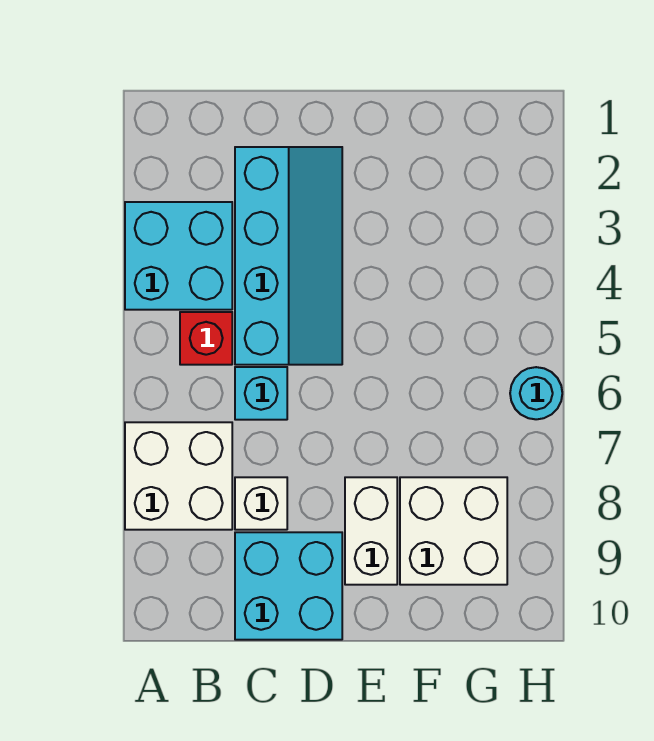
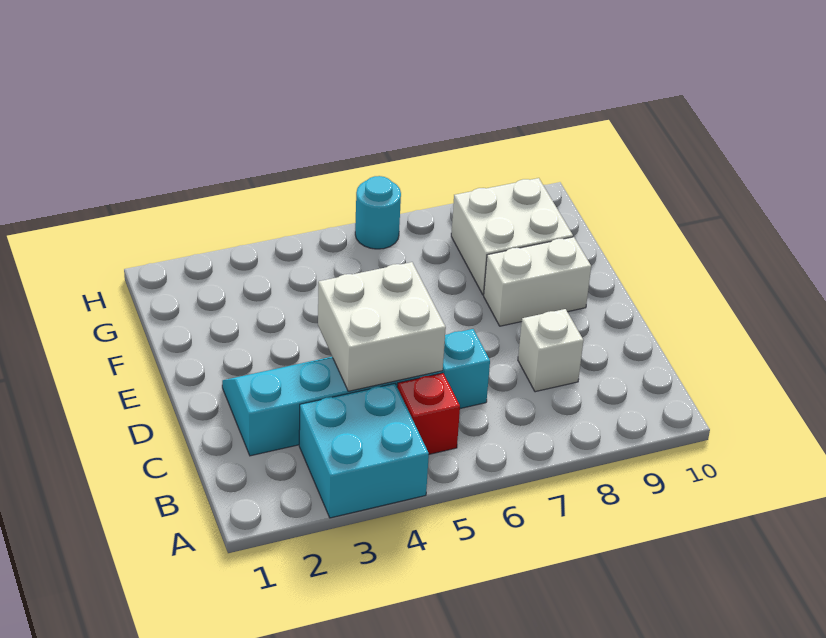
white brick A7:B8 level 1 -> white brick C4:D5 level 2
cyan brick C9:D10 level 1 -> none

